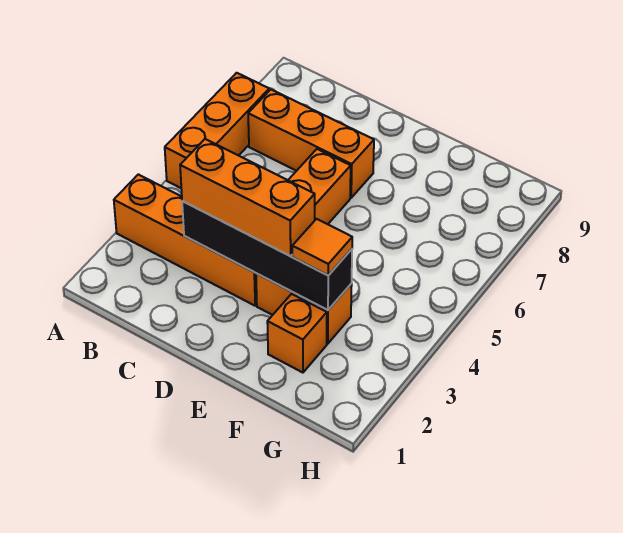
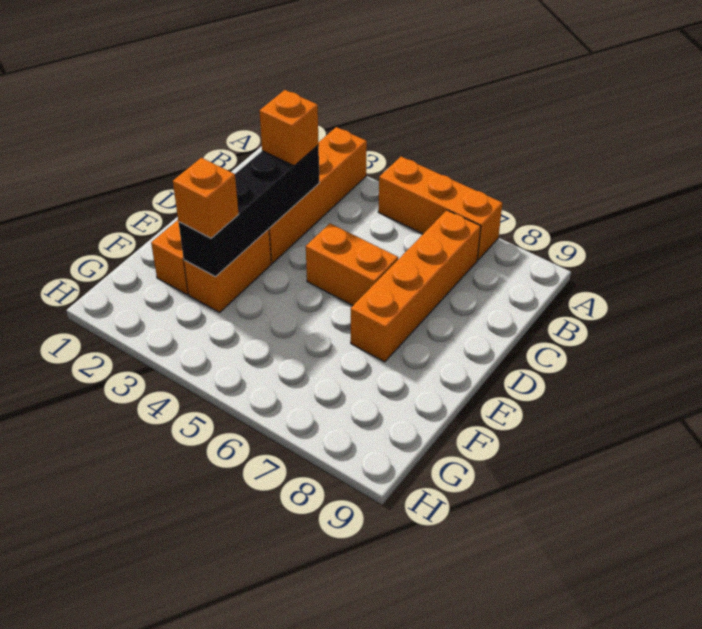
orange brick B7:D7 level 1 -> orange brick B7:E7 level 1
orange brick C3:E3 level 3 -> orange brick C3 level 3
orange tile F3 level 3 -> orange brick F3 level 3

